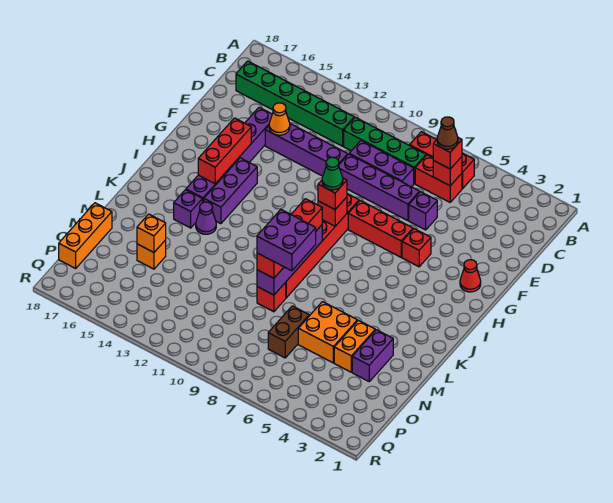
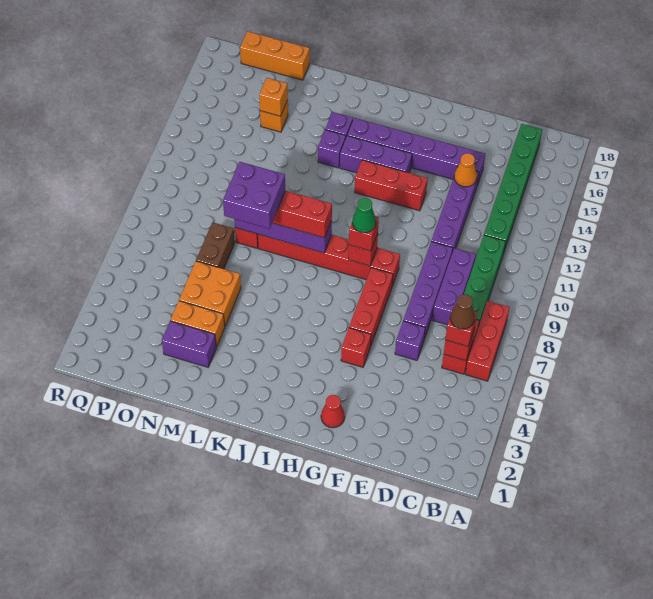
red brick G15:I15 level 2 -> red brick G13:I13 level 1
purple cone K14 level 1 -> purple brick K14 level 1
brown brick N7:O7 level 1 -> brown brick N7:N8 level 1

